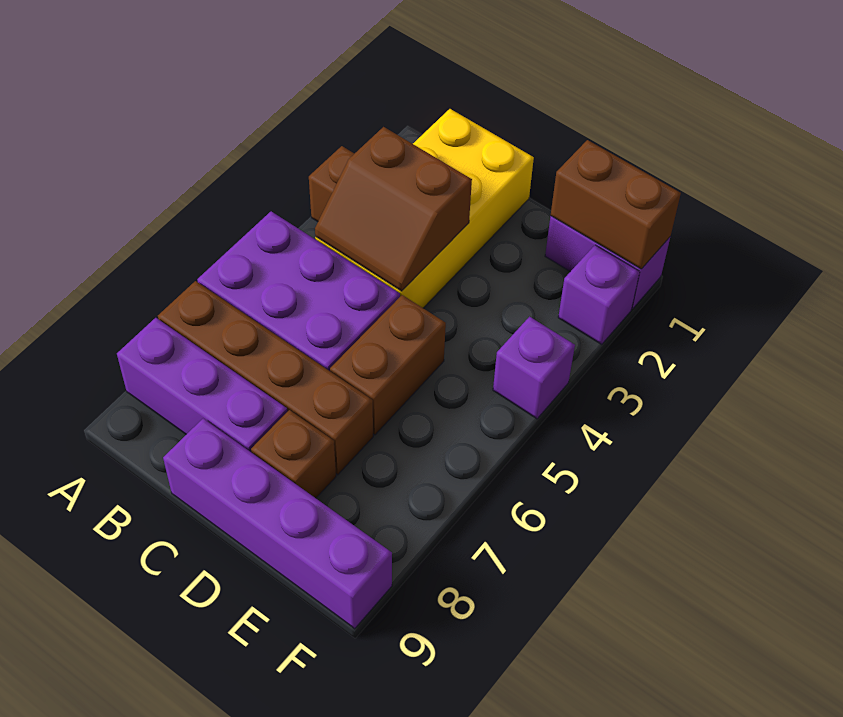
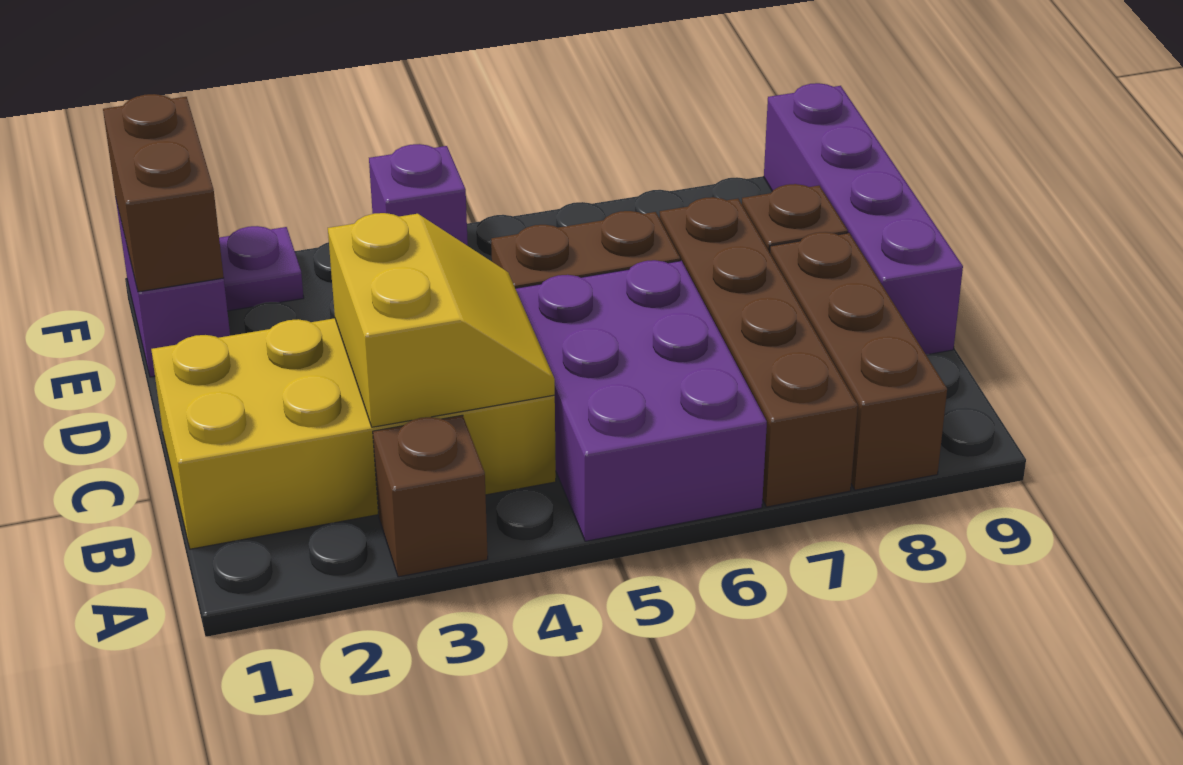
purple brick A8:C8 level 1 -> brown brick A8:C8 level 1
brown slope B3:C4 level 2 top 3 -> yellow slope B3:C4 level 2 top 3
purple brick F2 level 1 -> purple plate F2 level 1

